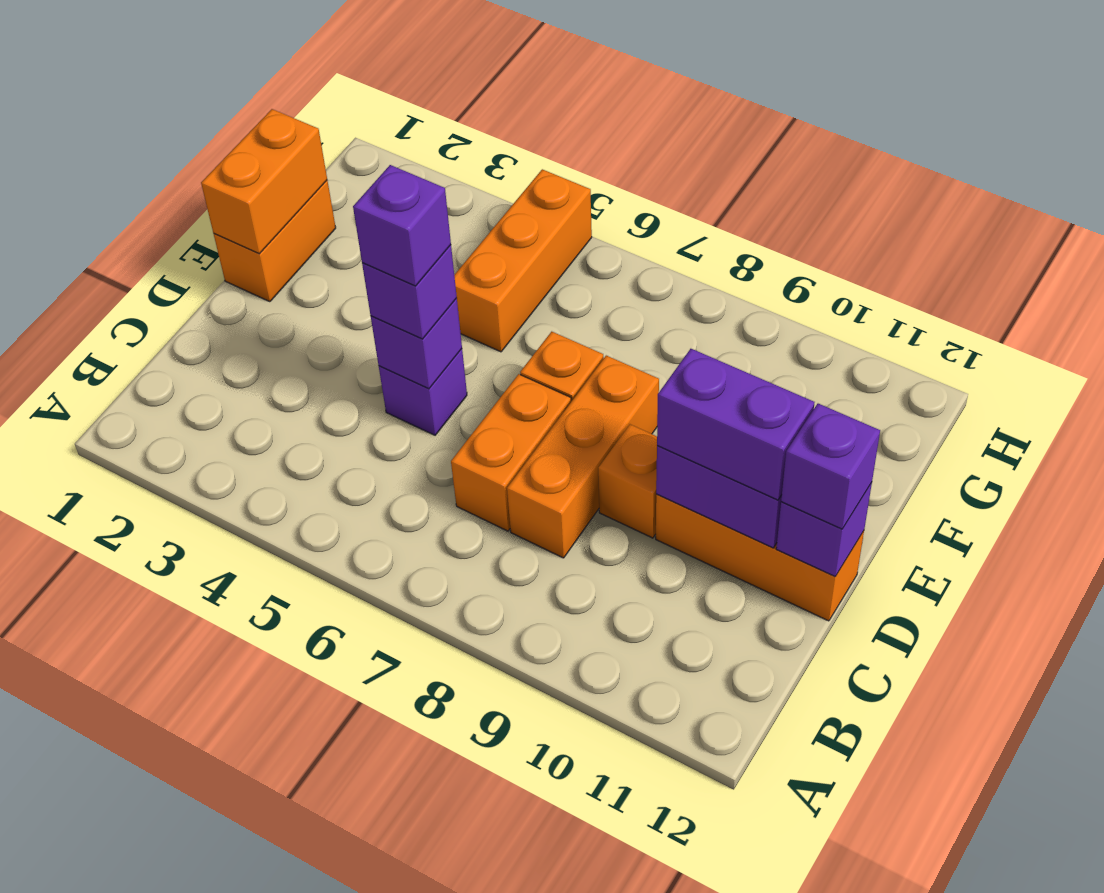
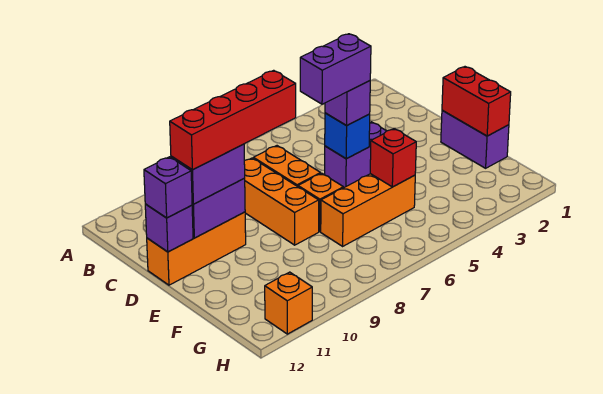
purple brick D5 level 1 -> purple brick D4:D5 level 1
purple brick D5 level 2 -> blue brick D5 level 2
purple brick D5 level 4 -> purple brick D5:D6 level 4
none -> red brick D8:D11 level 4
orange brick D9 level 1 -> orange brick H11 level 1
orange brick E1:F1 level 1 -> purple brick E1:F1 level 1
orange brick E1:F1 level 2 -> red brick E1:F1 level 2
orange brick F5:H5 level 1 -> orange brick F5:F7 level 1
none -> red brick F5 level 2

